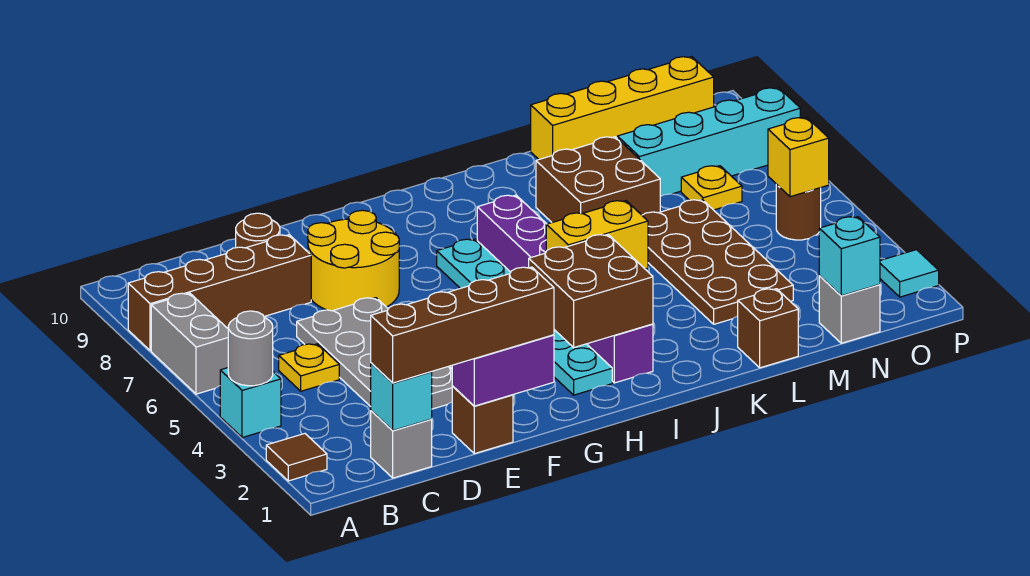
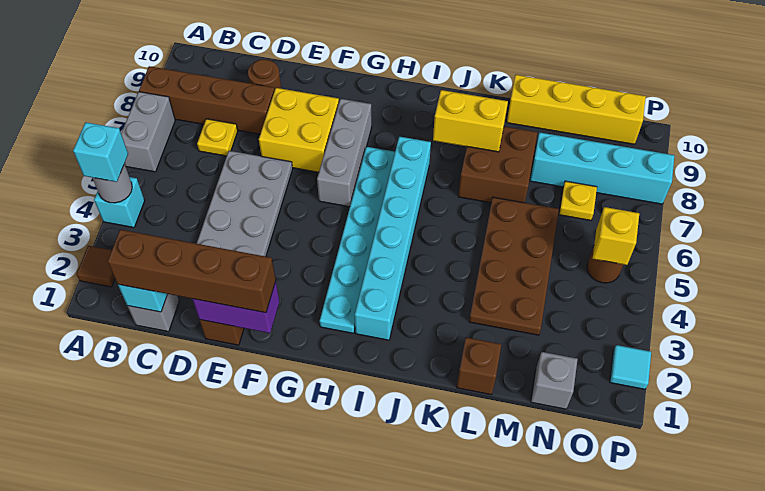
yellow plate C5 level 1 -> yellow plate C7 level 1
yellow round brick E7:F8 level 1 -> yellow brick E7:F8 level 1
none -> grey brick G6:G8 level 1
brown brick H2:I3 level 2 -> none
purple brick I2:I7 level 1 -> cyan brick I2:I7 level 1
yellow brick I4:J4 level 2 -> yellow brick J8:K8 level 2
cyan brick N1 level 2 -> cyan brick A4 level 3

